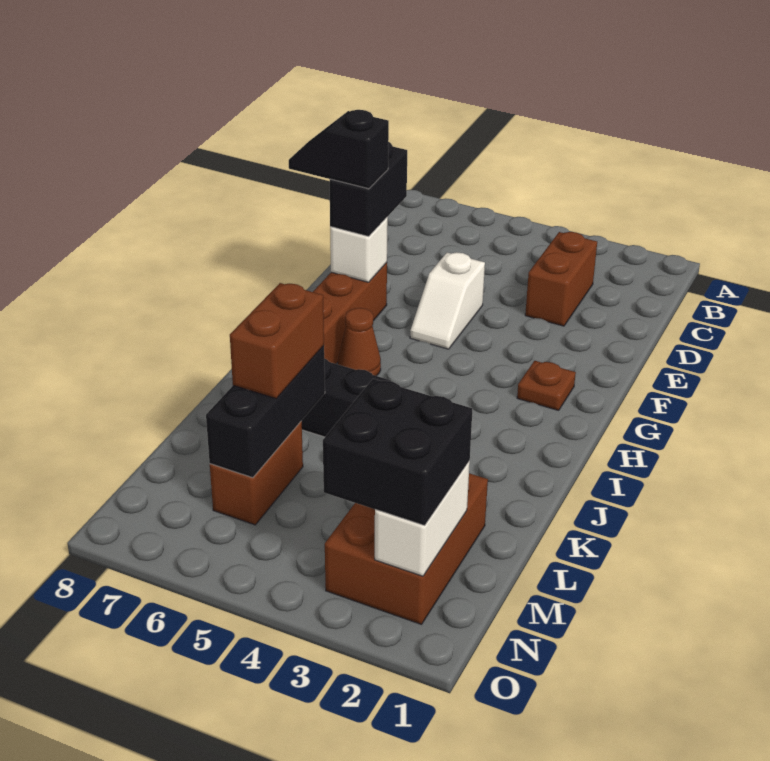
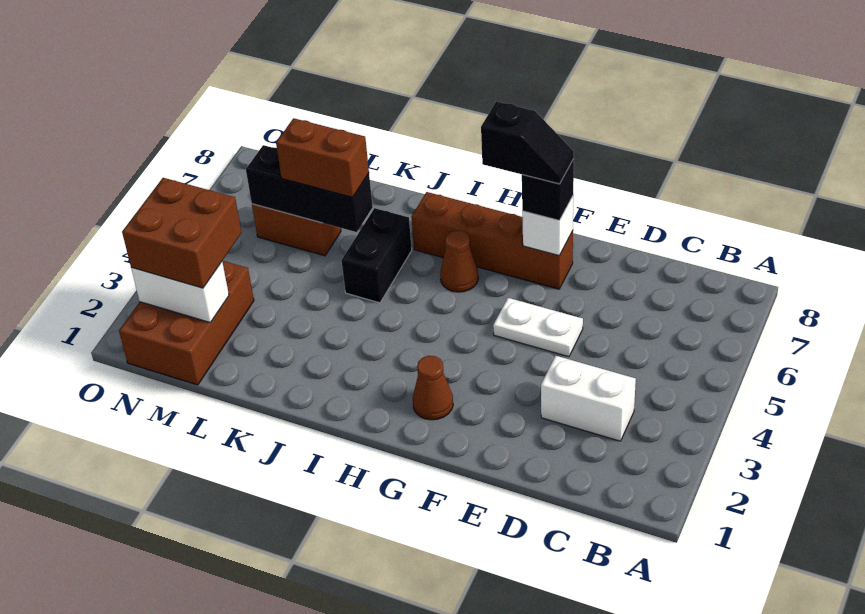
brown brick C3:D3 level 1 -> white brick C3:D3 level 1
white slope E5:F5 level 1 top E -> white plate E5:F5 level 1
black brick E7:F7 level 3 -> black brick F7 level 3
black slope F7:F8 level 4 top 7 -> black slope F7:G7 level 4 top G
brown plate G2 level 1 -> brown cone G2 level 1
brown brick L2:N3 level 1 -> brown brick M1:N3 level 1
black brick M2:N3 level 3 -> brown brick M2:N3 level 3

